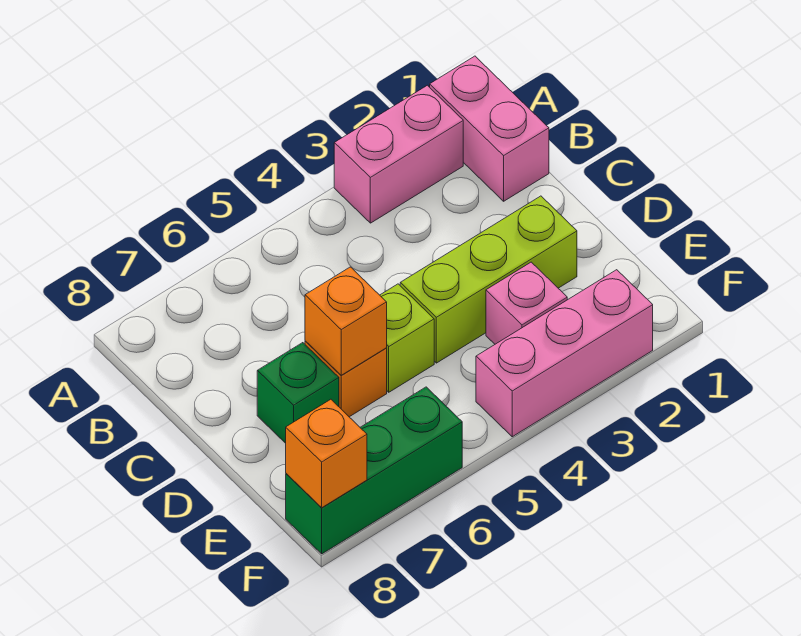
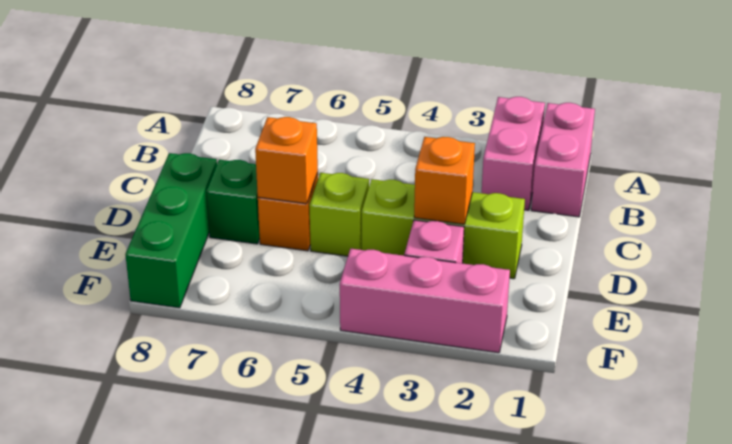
pink brick A2:A3 level 1 -> pink brick A2:B2 level 1
green brick F6:F8 level 1 -> green brick D8:F8 level 1
orange brick F8 level 2 -> orange brick D3 level 2

